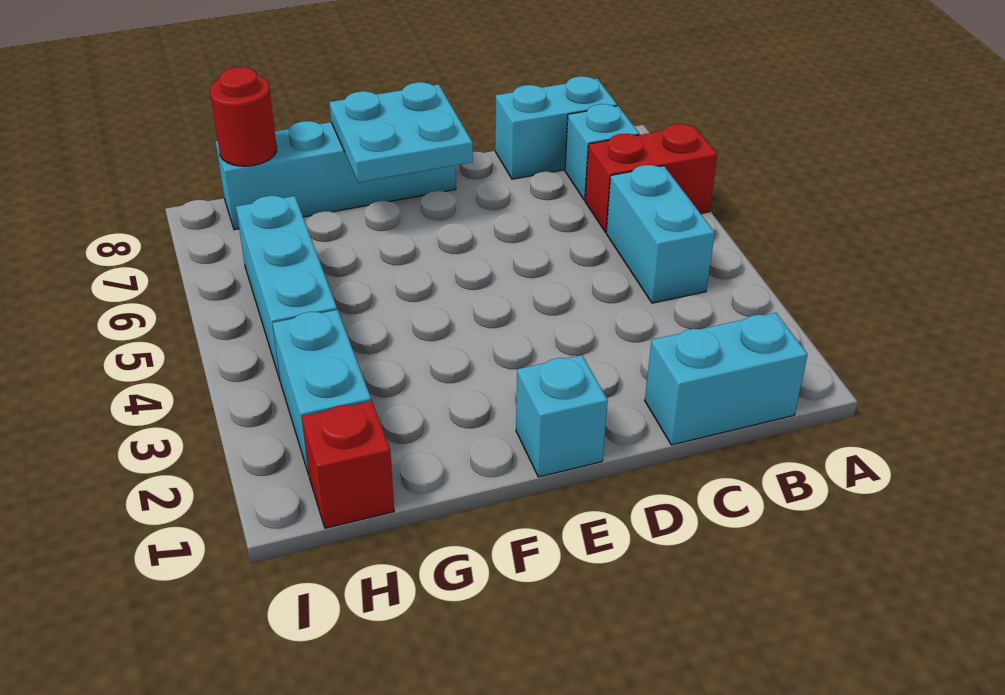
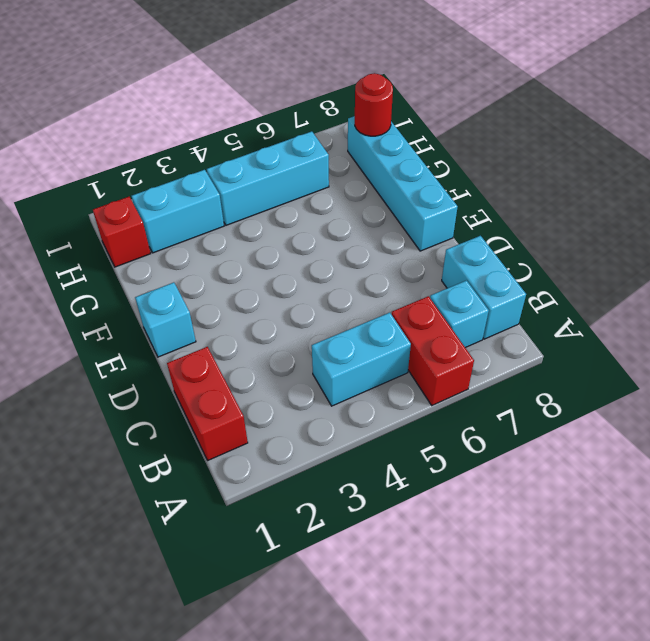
cyan brick B1:C1 level 1 -> red brick B1:C1 level 1
cyan plate E7:F8 level 2 -> none

